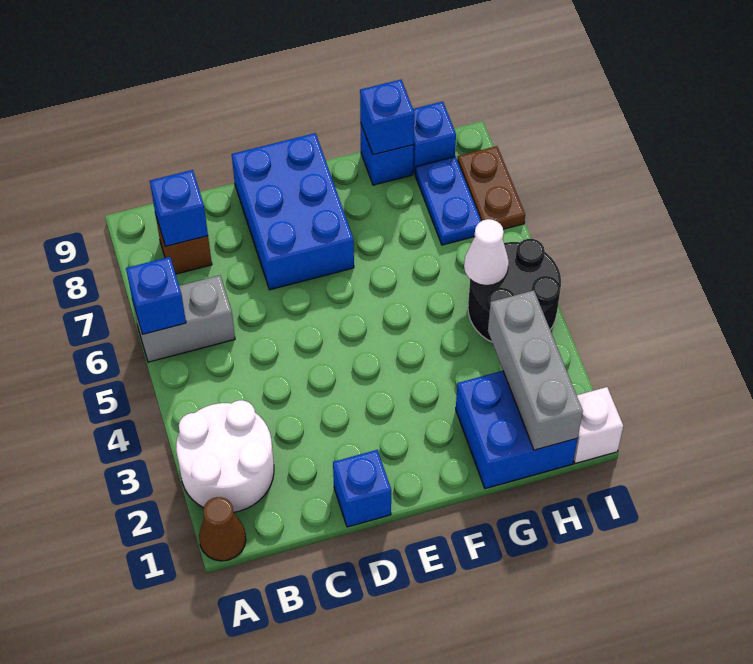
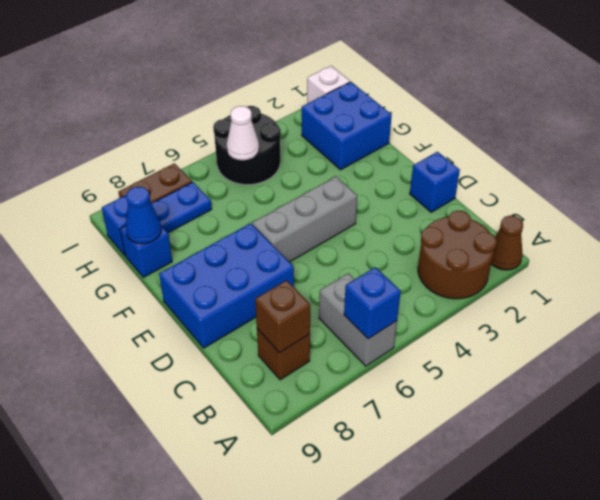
white round brick A2:B3 level 1 -> brown round brick A2:B3 level 1
blue brick B8 level 2 -> brown brick B8 level 2
blue brick G9 level 2 -> blue cone G9 level 2
grey brick H1:H3 level 2 -> grey brick E4:E6 level 1

